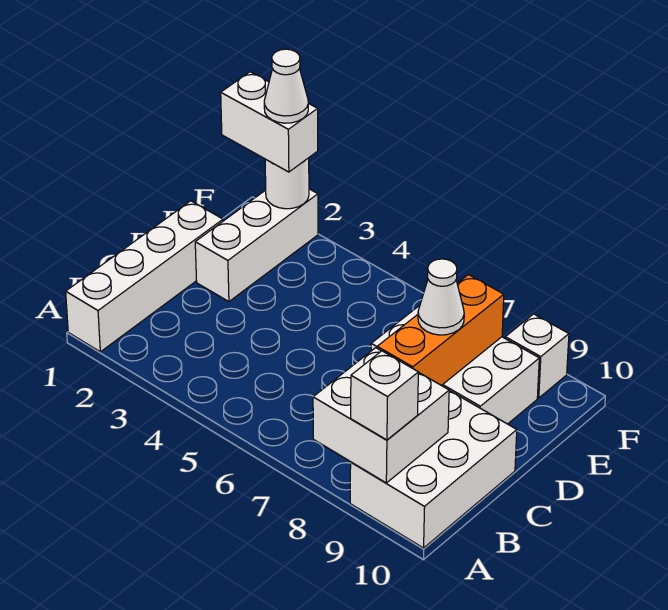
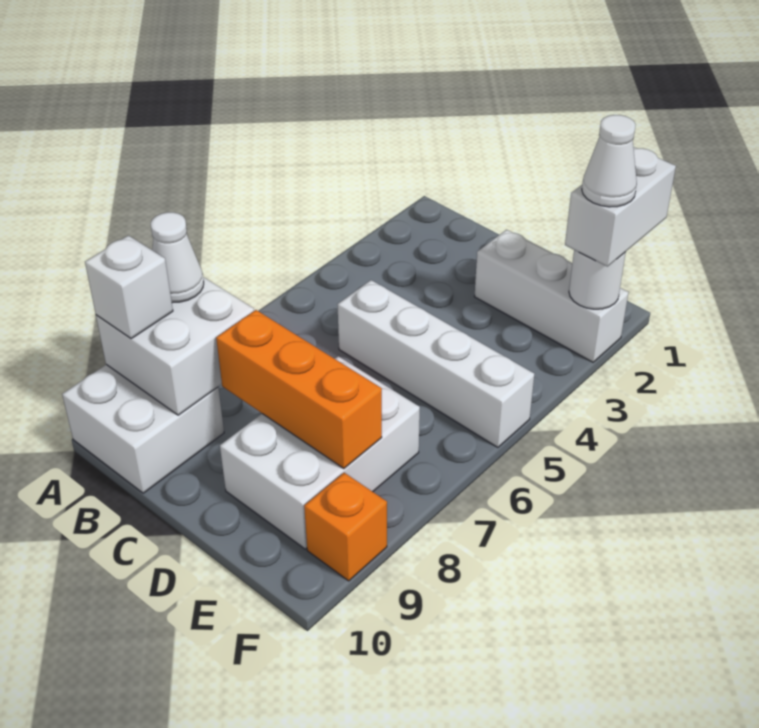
white brick A1:D1 level 1 -> white brick C5:F5 level 1
white brick A9:C10 level 1 -> white brick A9:B10 level 1
white cone D8 level 3 -> white cone A8 level 3
white brick F9 level 1 -> orange brick F9 level 1

